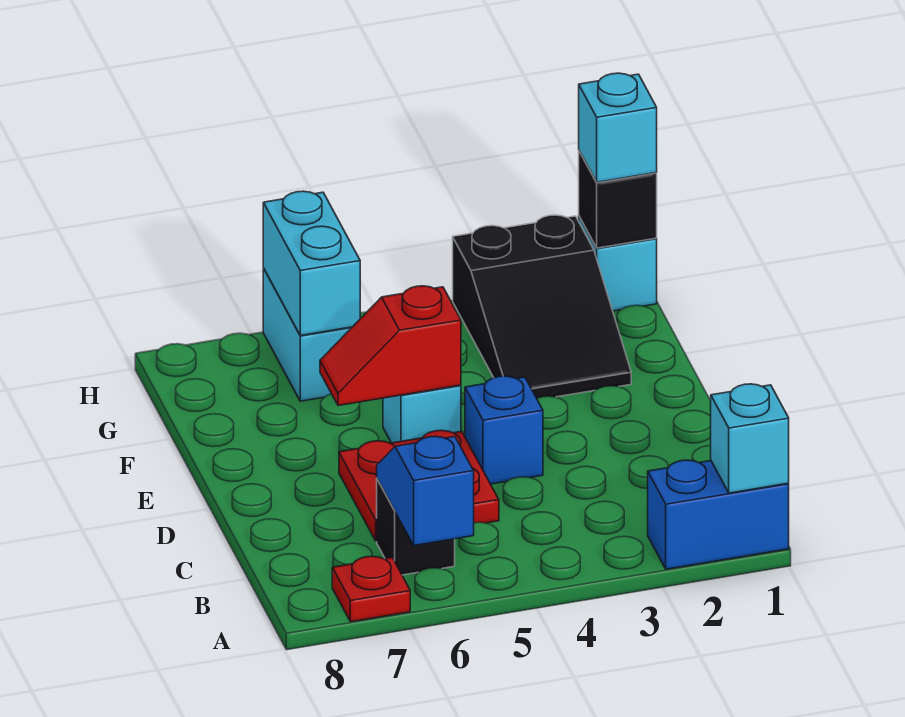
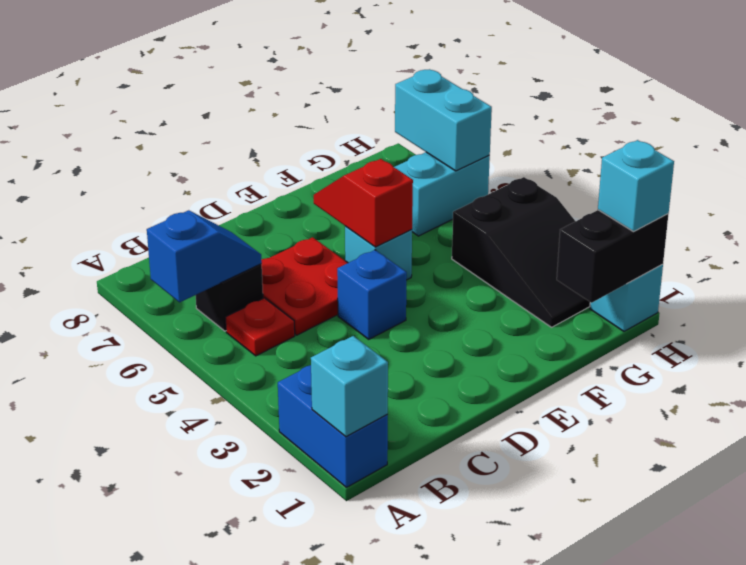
red plate A7 level 1 -> red plate B5 level 1
black slope F2:H3 level 1 top H -> black slope G2:H4 level 1 top 4
cyan brick G6:H6 level 2 -> cyan brick H6:H7 level 2
black brick H1 level 2 -> black brick G1:H1 level 2

